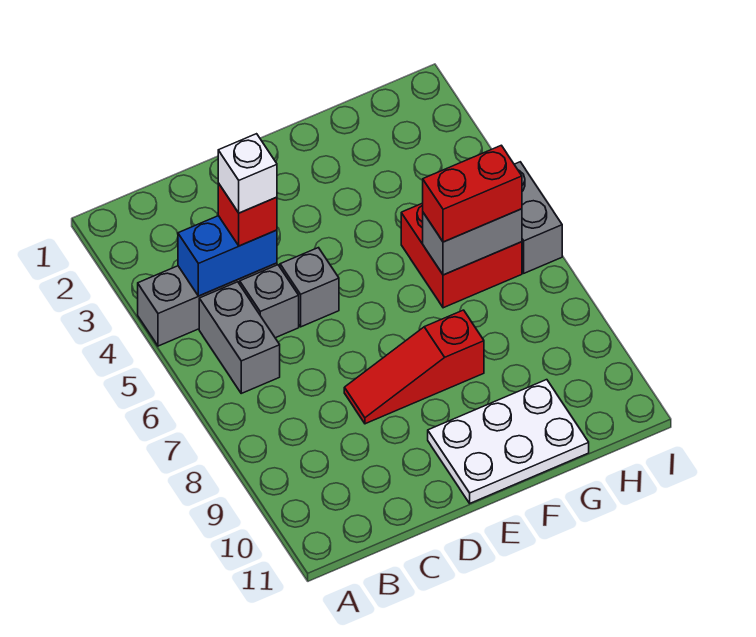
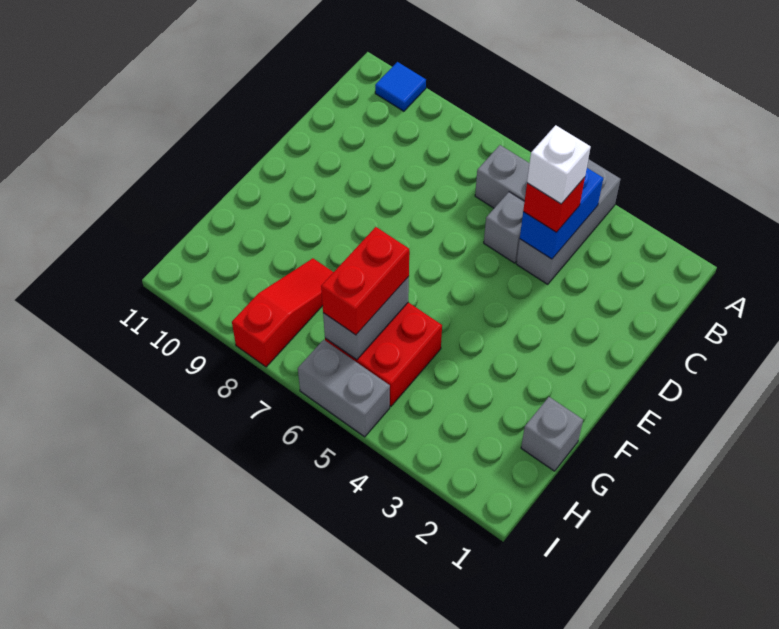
none -> blue tile A10 level 1
grey brick D5 level 1 -> grey brick G1 level 1
red slope D8:F8 level 1 top F -> red slope G8:I8 level 1 top I
white plate E10:G11 level 1 -> none

